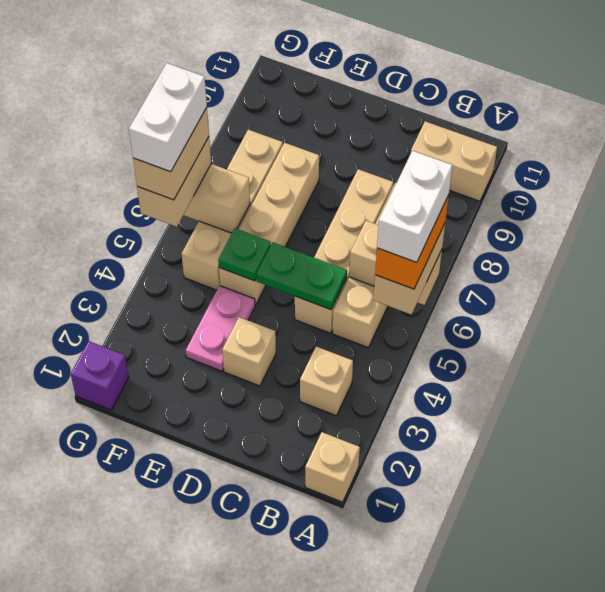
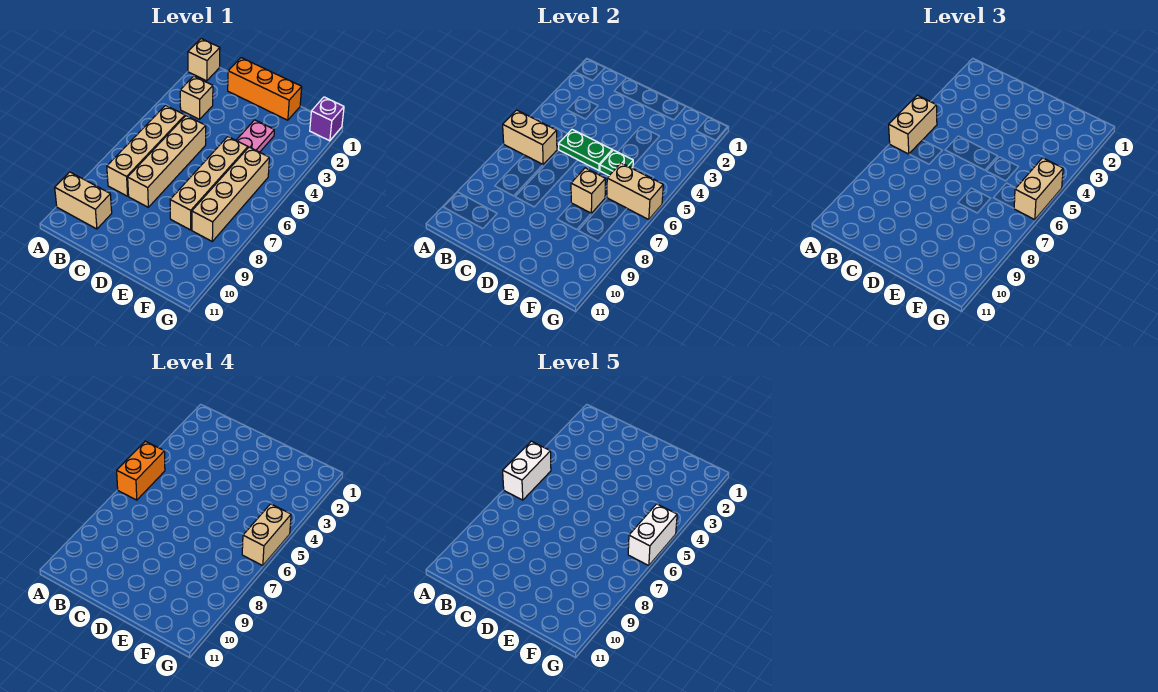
none -> orange brick C1:E1 level 1
tan brick D3 level 1 -> tan brick E7 level 2

